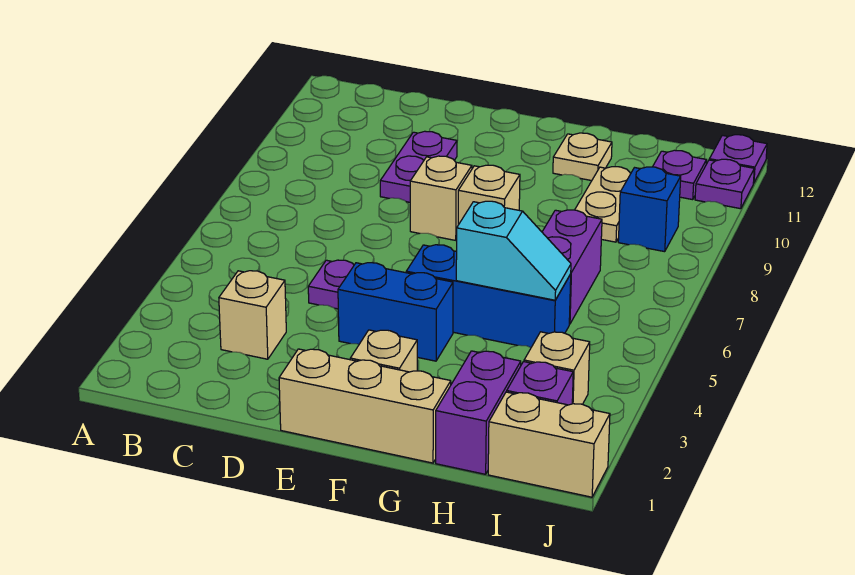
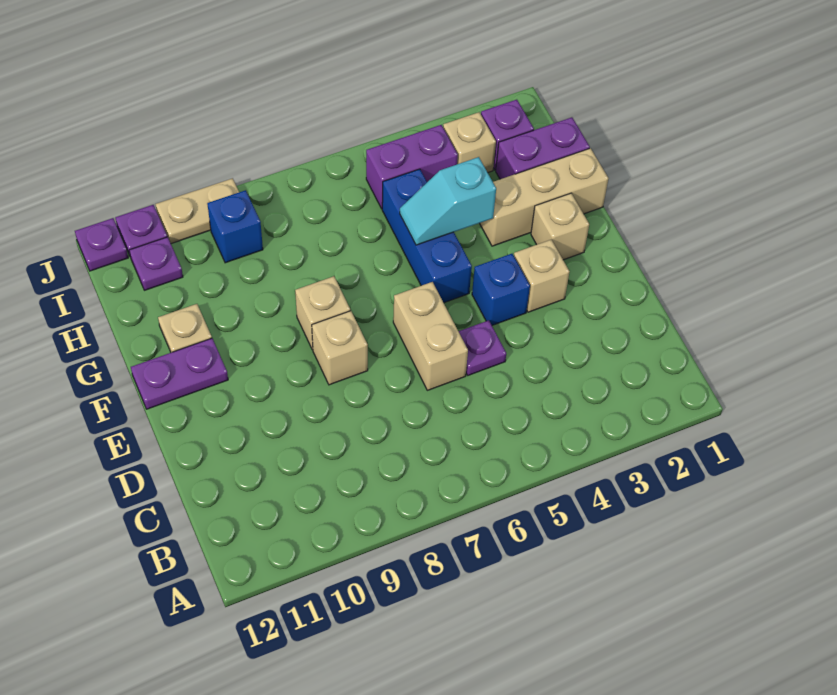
tan brick C3 level 1 -> tan brick E3 level 1
purple plate D9:D10 level 1 -> purple plate F11:F12 level 1
tan brick E1:G1 level 1 -> tan brick G1:G3 level 1
blue brick E4:F4 level 1 -> blue brick E4 level 1
cyan slope G5:H5 level 2 top G -> cyan slope G4:G5 level 2 top 4
purple brick H6:H7 level 1 -> purple brick I4:I5 level 1
tan plate H9:H10 level 1 -> tan plate J9:J10 level 1
tan brick I1:J1 level 1 -> tan brick D6:E6 level 1

